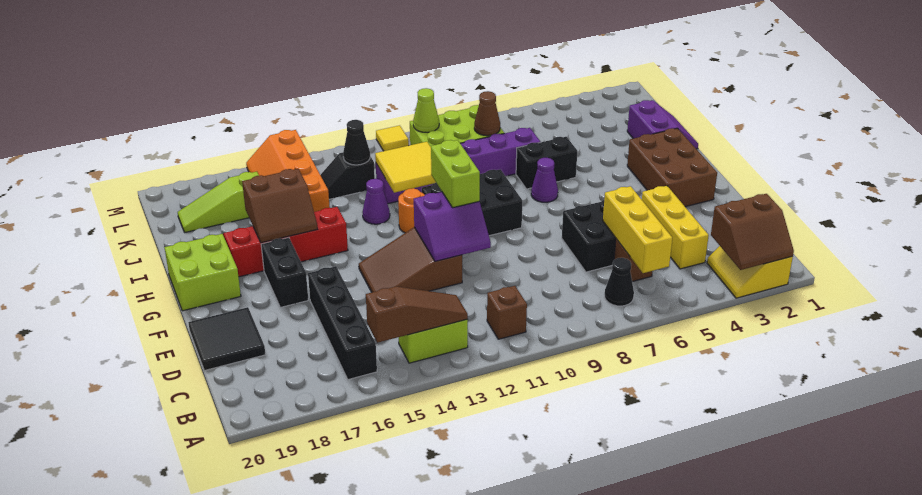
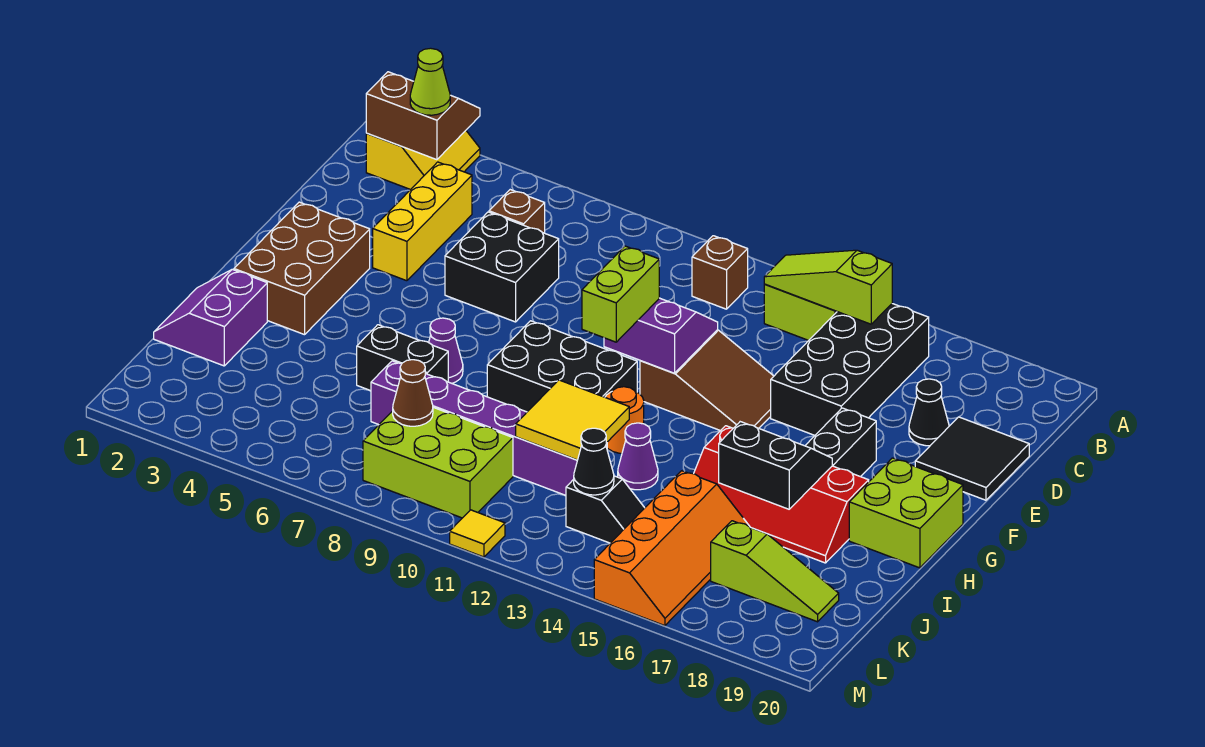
yellow brick B6:D6 level 2 -> none
black cone B7 level 1 -> black cone D18 level 1
brown slope B13:B15 level 2 top 15 -> lime slope B13:B15 level 2 top 15
black brick B16:E16 level 1 -> black brick B15:E16 level 1
brown slope H16:I17 level 2 top I -> black slope H16:I17 level 2 top I
lime cone L10 level 2 -> lime cone B3 level 3

